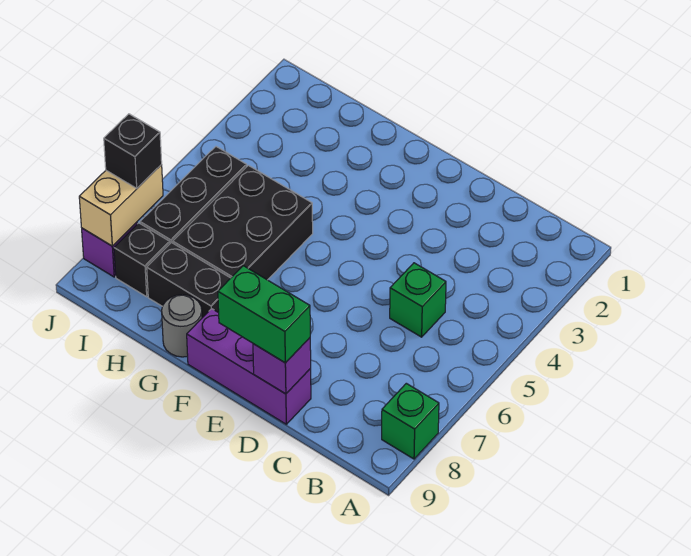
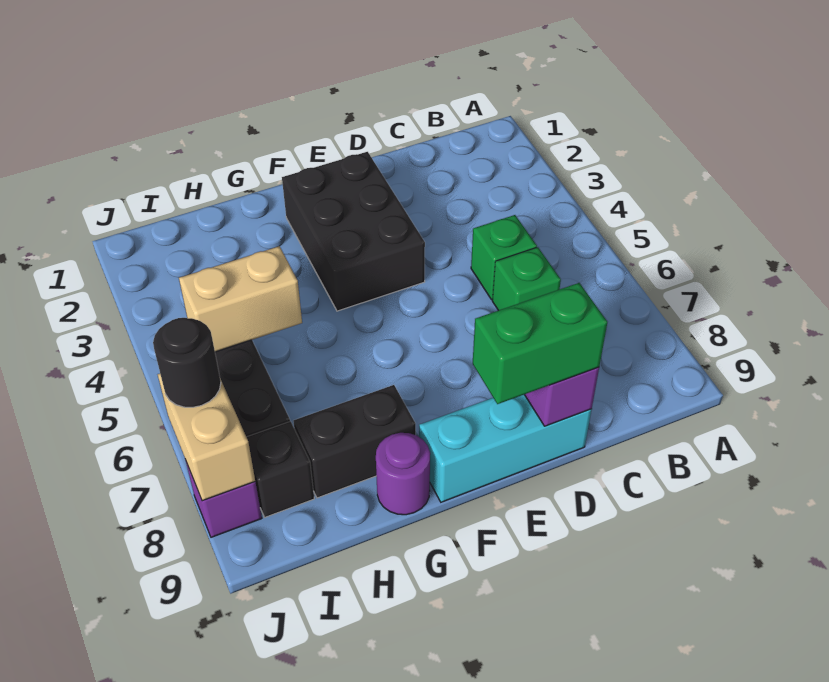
green brick A8 level 1 -> green brick C6 level 1
purple brick D9:F9 level 1 -> cyan brick D9:F9 level 1
black brick G5:H7 level 1 -> black brick E2:F4 level 1
grey round brick G9 level 1 -> purple round brick G9 level 1
none -> tan brick H5:I5 level 2
black brick J7 level 3 -> black round brick J7 level 3

